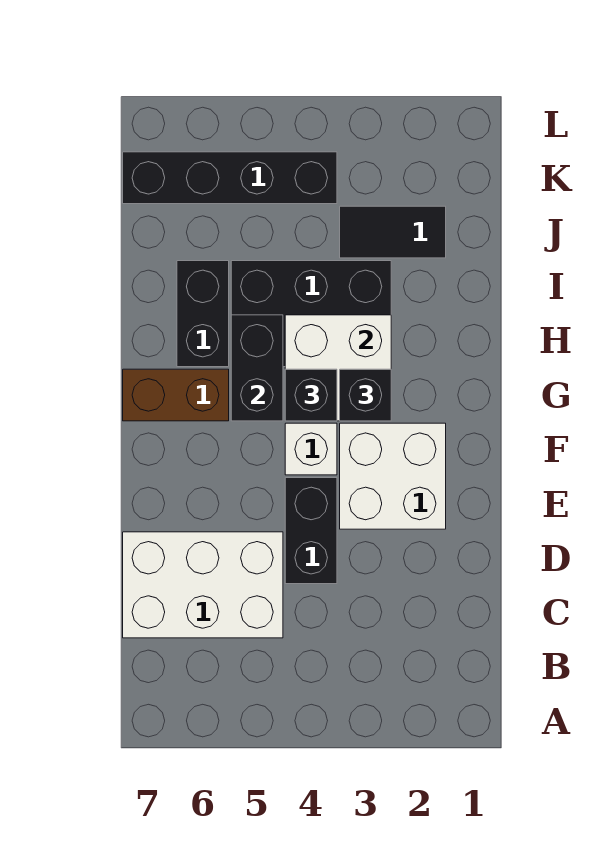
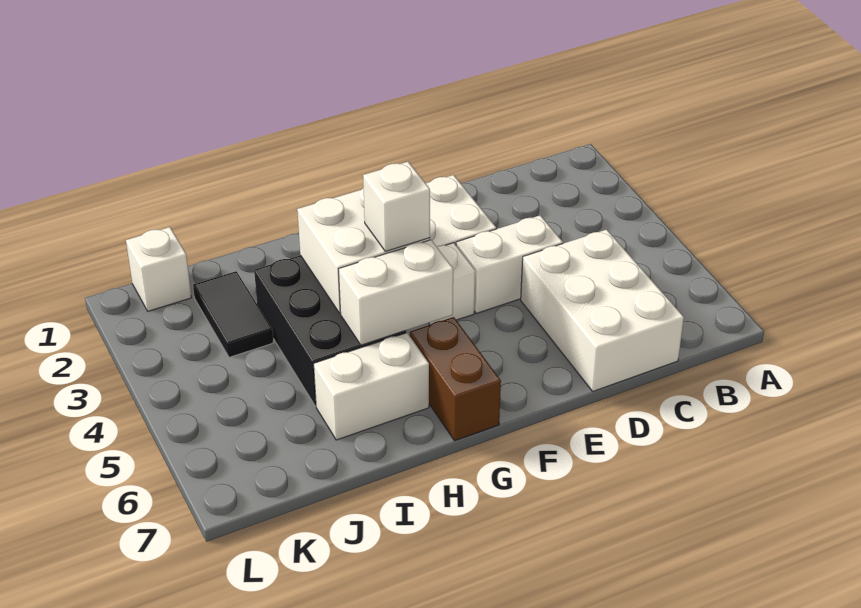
black brick D4:E4 level 1 -> white brick D4:E4 level 1
black brick G3 level 3 -> none
black brick G4 level 3 -> white brick G4 level 3
black brick G5:H5 level 2 -> white brick G5:H5 level 2
black brick H6:I6 level 1 -> white brick H6:I6 level 1
none -> white brick K1 level 1
black brick K4:K7 level 1 -> none

